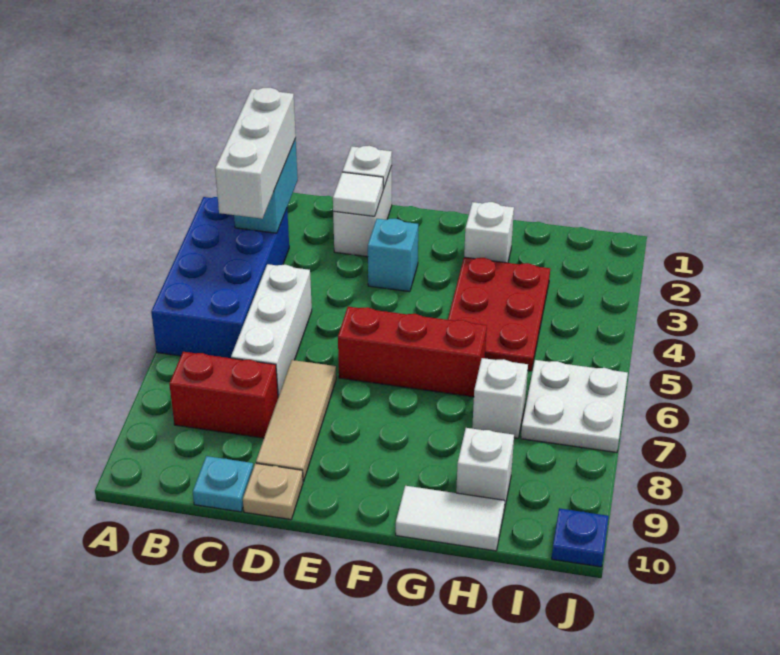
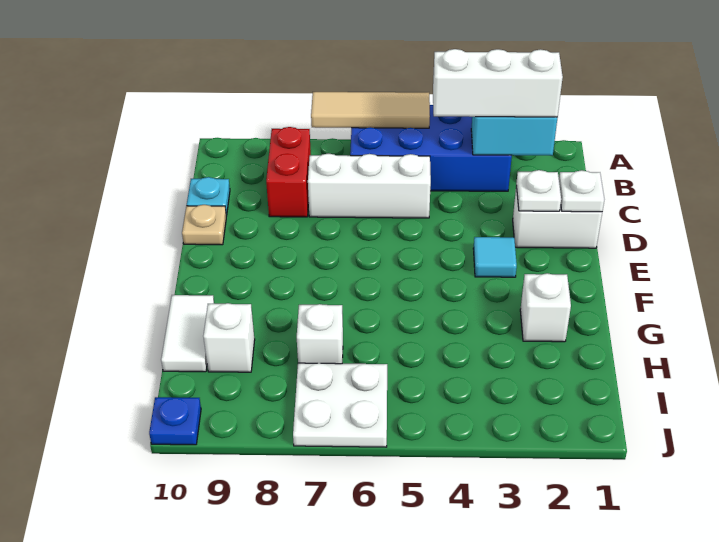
white tile D2 level 2 -> white plate D2 level 2
tan tile D7:D9 level 1 -> tan tile A5:A7 level 2
cyan brick E3 level 1 -> cyan tile E3 level 1
red brick E6:G6 level 1 -> none
red plate G3:H5 level 1 -> none

